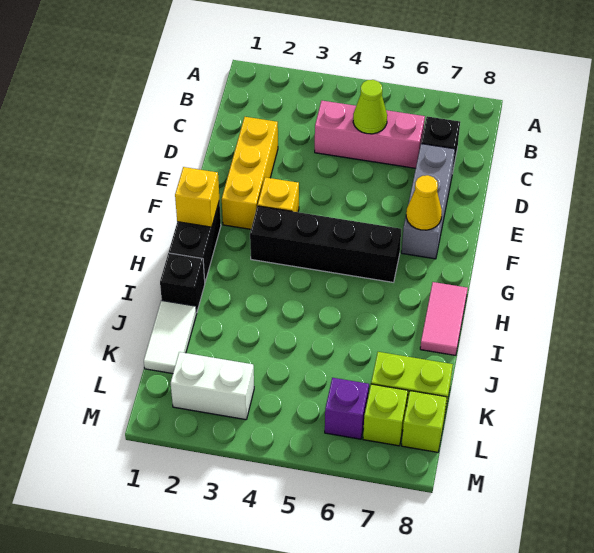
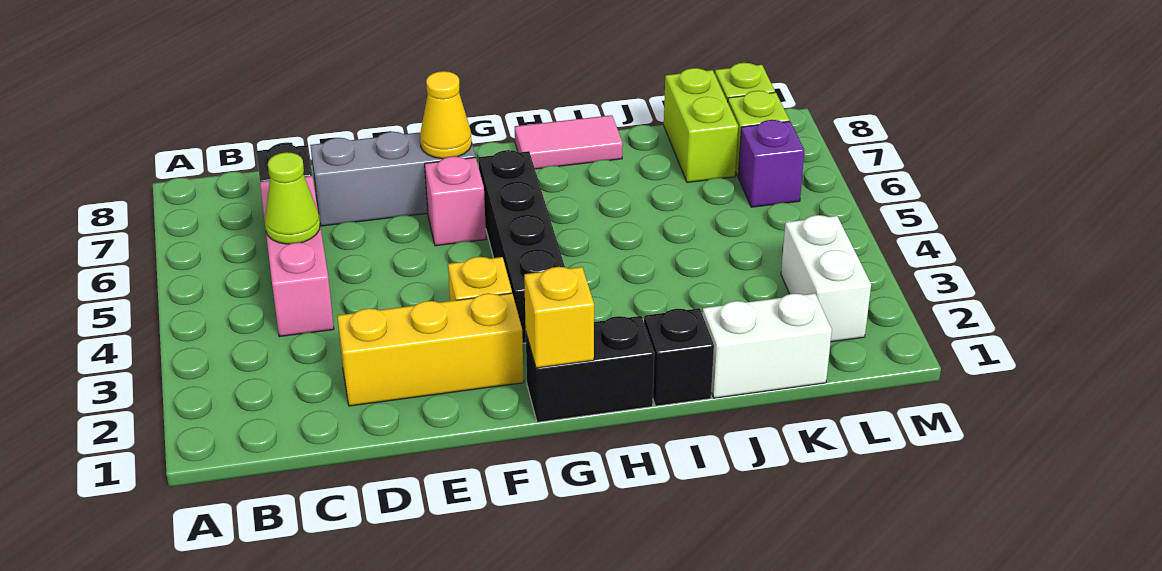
none -> pink brick F6 level 1
white tile J1:K1 level 1 -> white brick J1:K1 level 1

